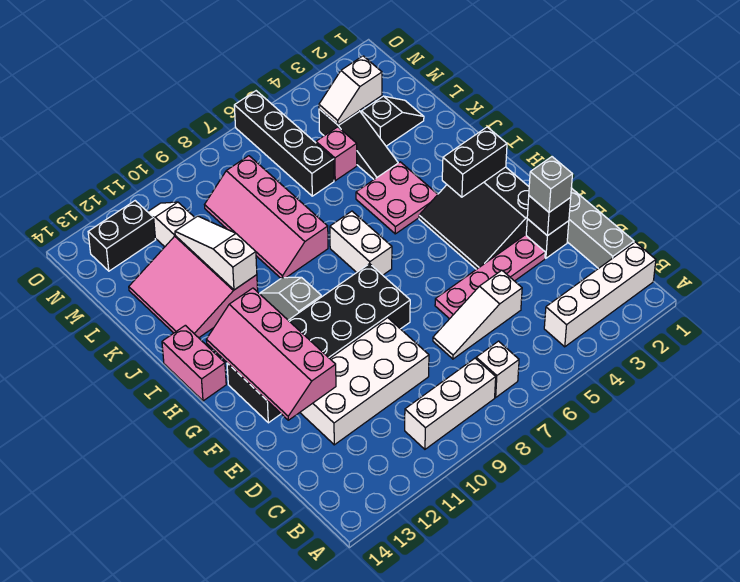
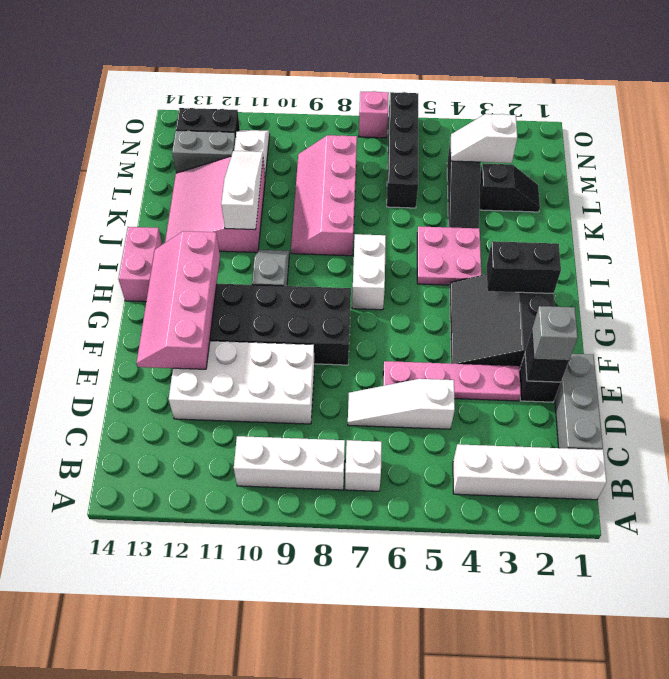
pink brick L5 level 1 -> pink brick O7 level 1
none -> grey brick M12:M13 level 1

